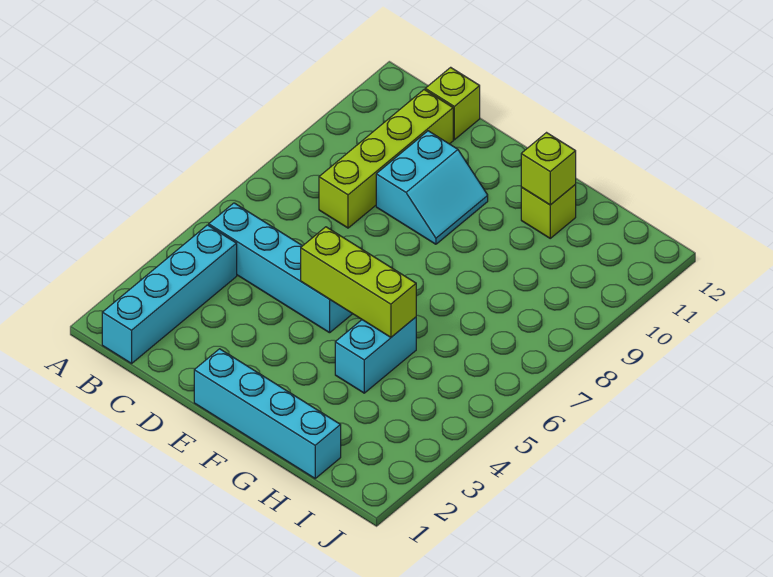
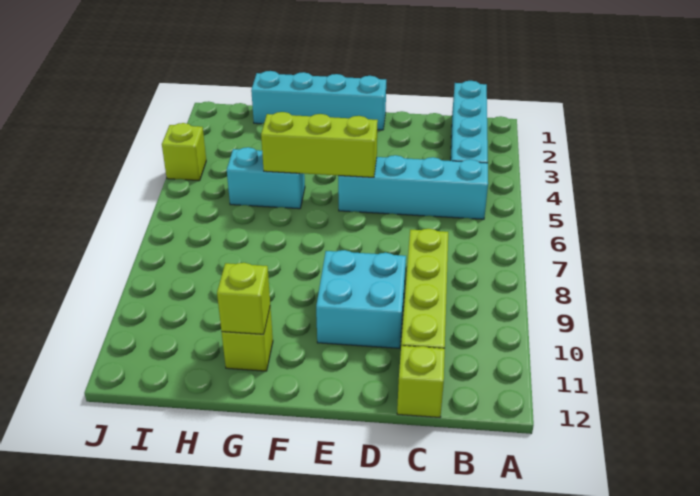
cyan slope D9:E10 level 1 top D -> cyan brick D9:E10 level 1
cyan brick G4:G5 level 1 -> cyan brick G5:H5 level 1
none -> lime brick J4 level 1

